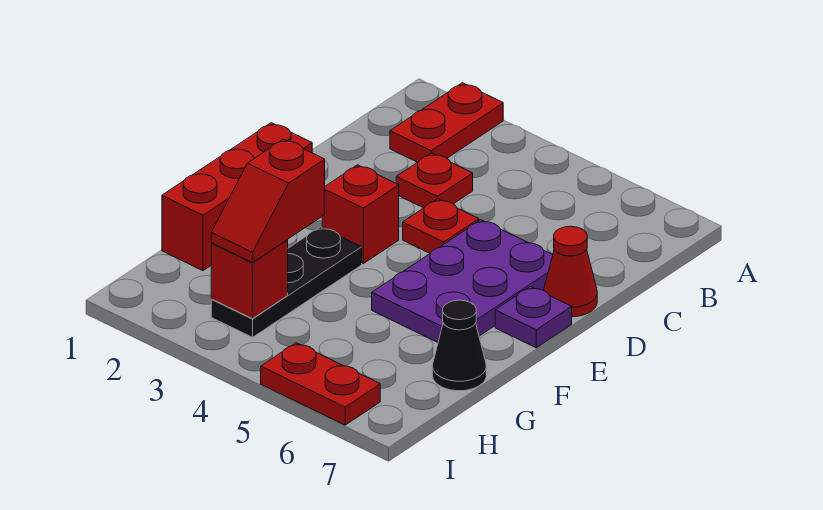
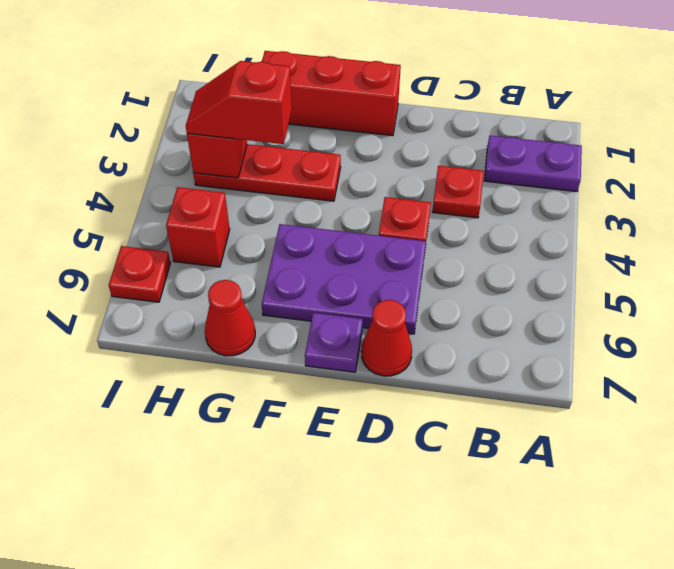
red plate A2:B2 level 1 -> purple plate A2:B2 level 1
red brick E3 level 1 -> red brick H5 level 1
black plate F3:H3 level 1 -> red plate F3:H3 level 1
black cone G7 level 1 -> red cone G7 level 1
red plate I5:I6 level 1 -> red plate I6 level 1

